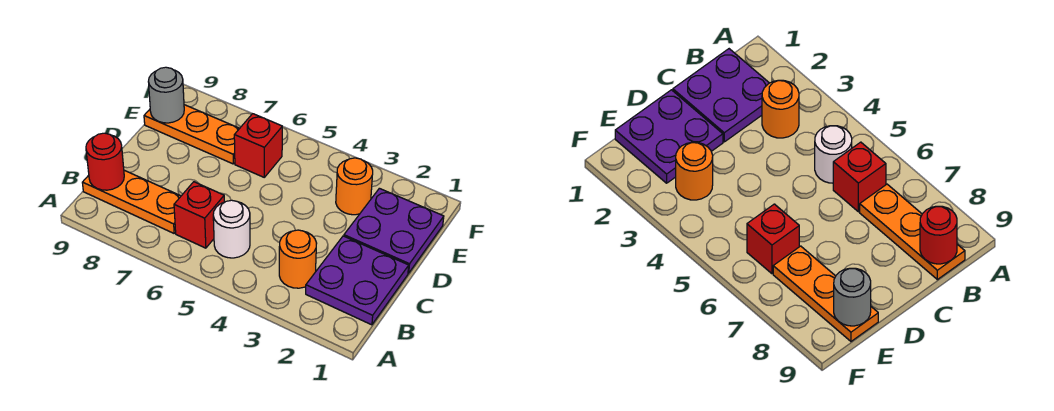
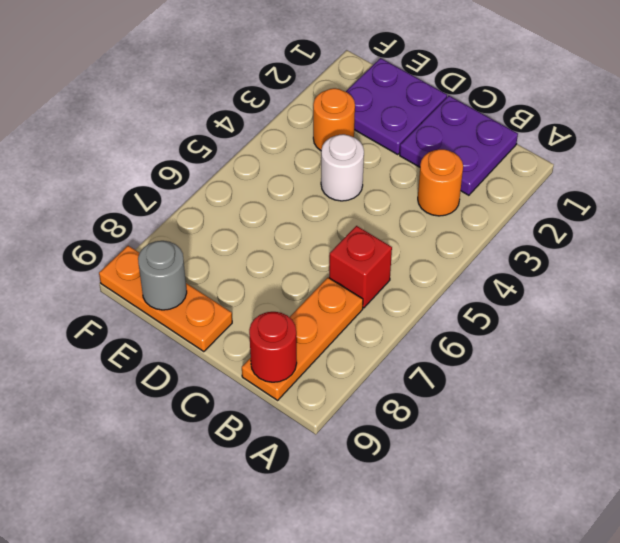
white round brick B5 level 1 -> white round brick D4 level 1
red brick E6 level 1 -> none
orange plate E7:E9 level 1 -> orange plate D9:F9 level 1

